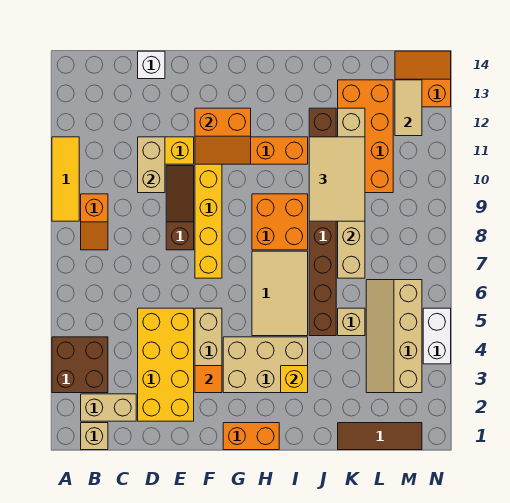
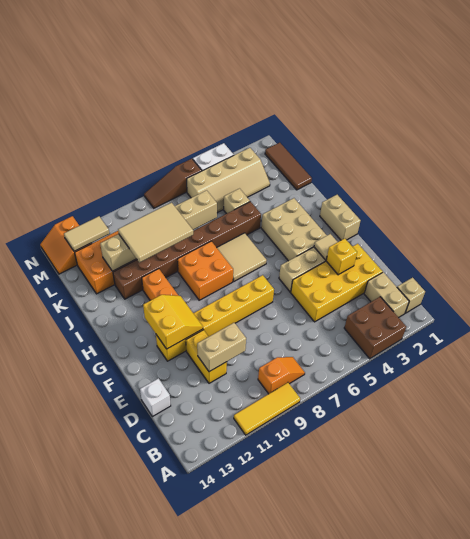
brown slope E8:E10 level 1 top 8 -> brown slope N6:N8 level 1 top 6
orange tile F3 level 2 -> tan tile F3 level 2
orange slope F11:G12 level 2 top 12 -> yellow slope F11:G12 level 2 top 12
orange brick G1:H1 level 1 -> tan brick G1:H1 level 1
tan tile H5:I7 level 1 -> tan tile H6:I7 level 1
yellow brick I3 level 2 -> yellow brick E3 level 2

